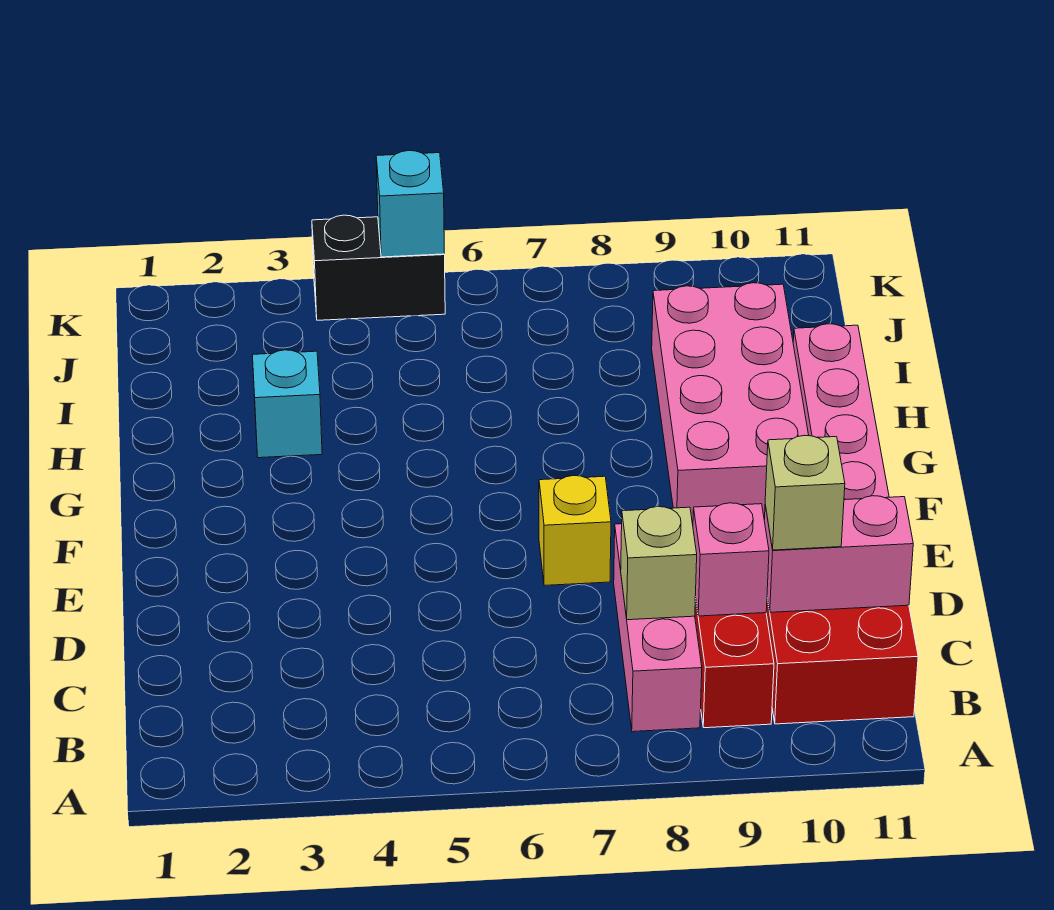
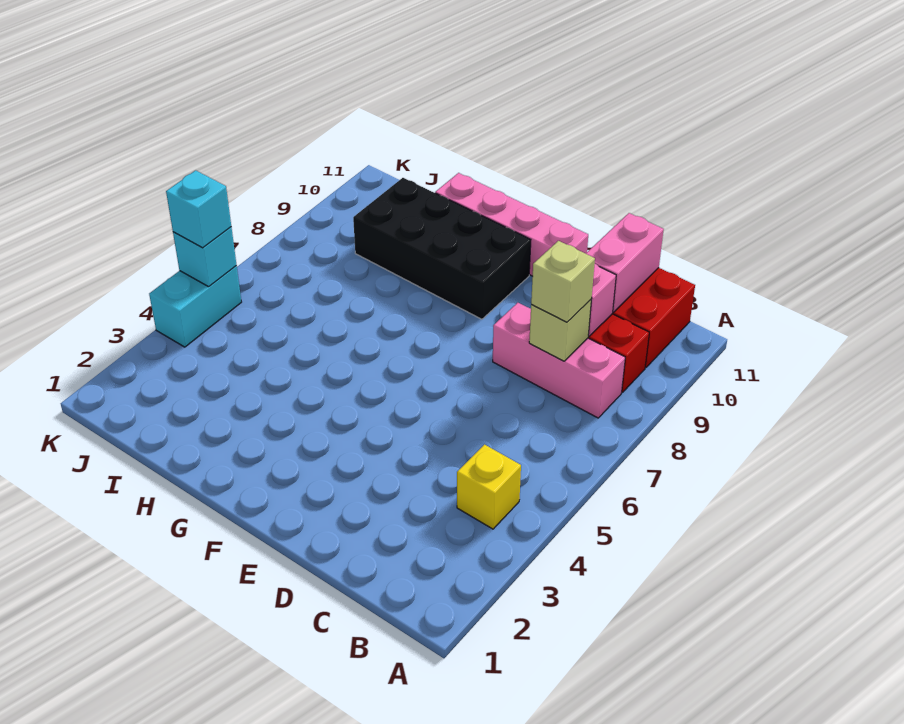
tan brick C10 level 3 -> tan brick C8 level 3
yellow brick E7 level 1 -> yellow brick B4 level 1
pink brick F9:I10 level 1 -> black brick F9:I10 level 1
cyan brick H3 level 1 -> cyan brick K5 level 3
black brick K4:K5 level 1 -> cyan brick K4:K5 level 1

